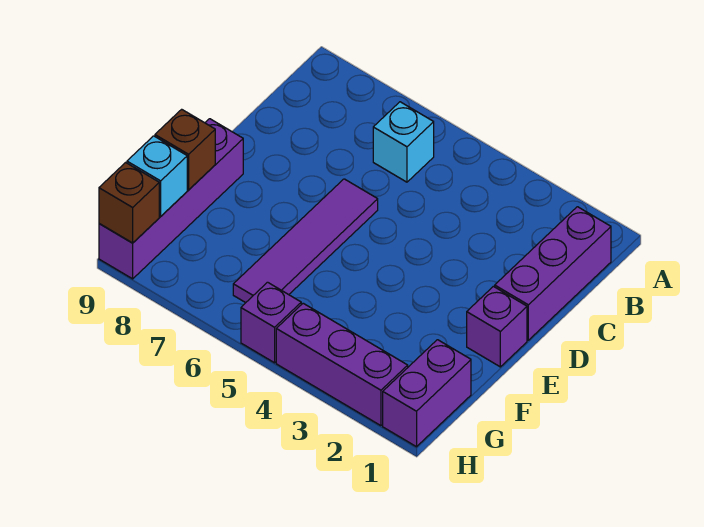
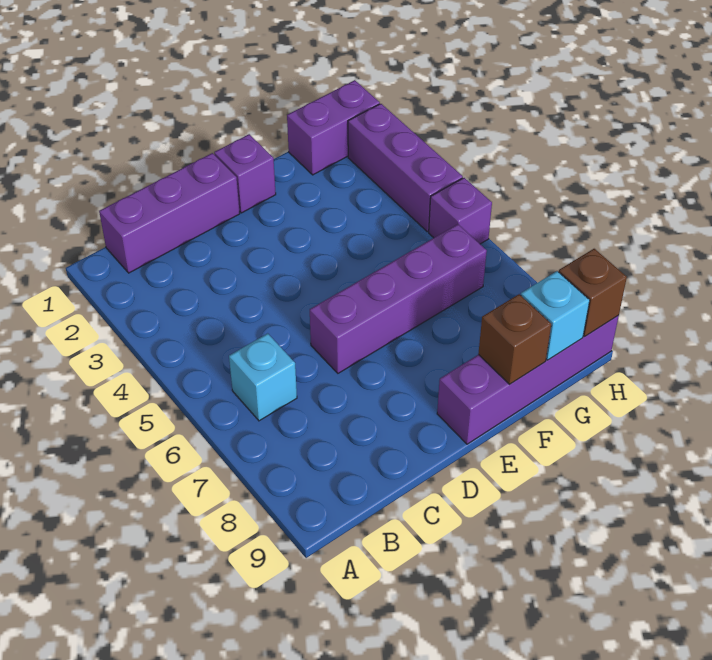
purple tile D6:G6 level 1 -> purple brick D6:G6 level 1

